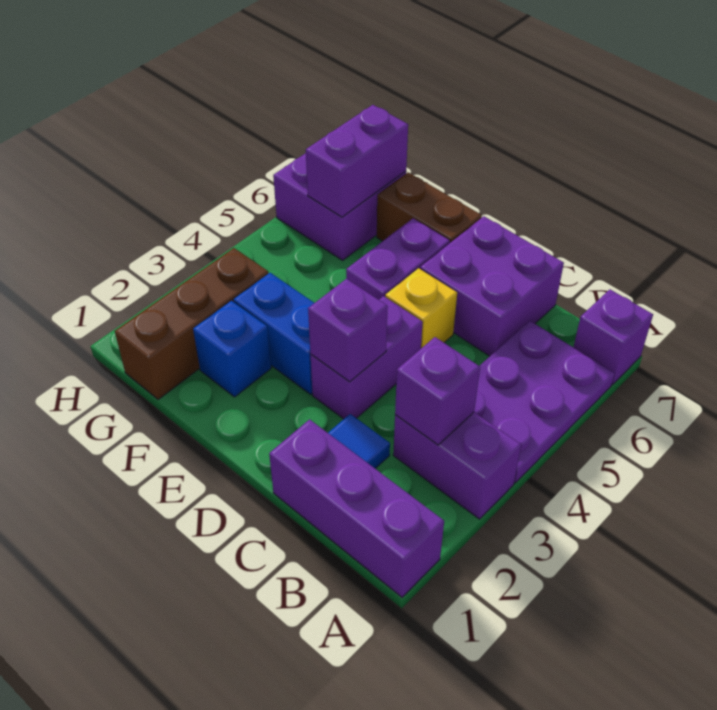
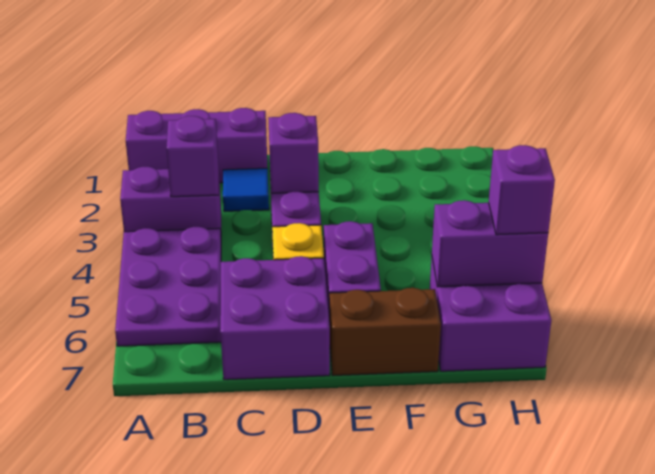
purple brick A7 level 1 -> purple brick H6 level 3
blue brick E3:F3 level 1 -> none
blue brick F2 level 1 -> none
brown brick G1:G3 level 1 -> none
purple brick G6:G7 level 2 -> purple brick G6:H6 level 2

